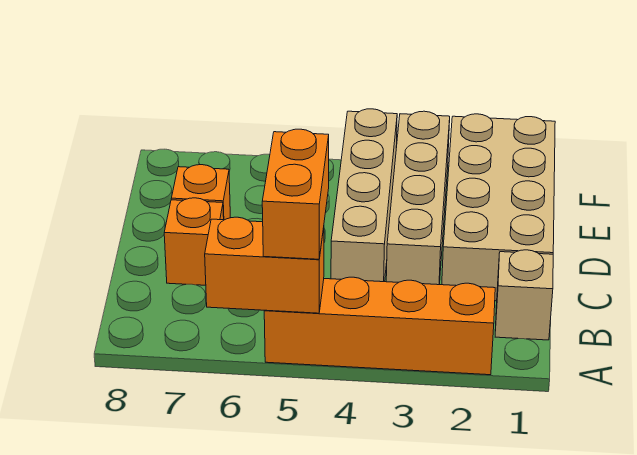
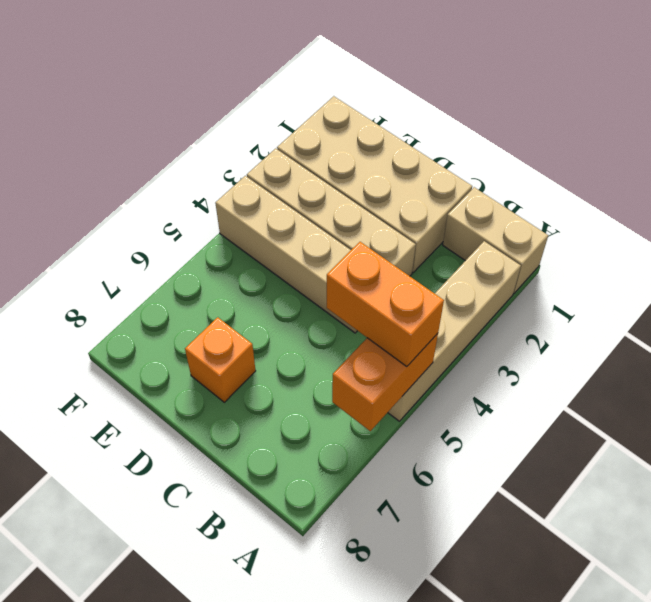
orange brick A2:A5 level 1 -> tan brick A2:A5 level 1
tan brick B1 level 1 -> tan brick A1:B1 level 1
orange brick C7 level 1 -> none

